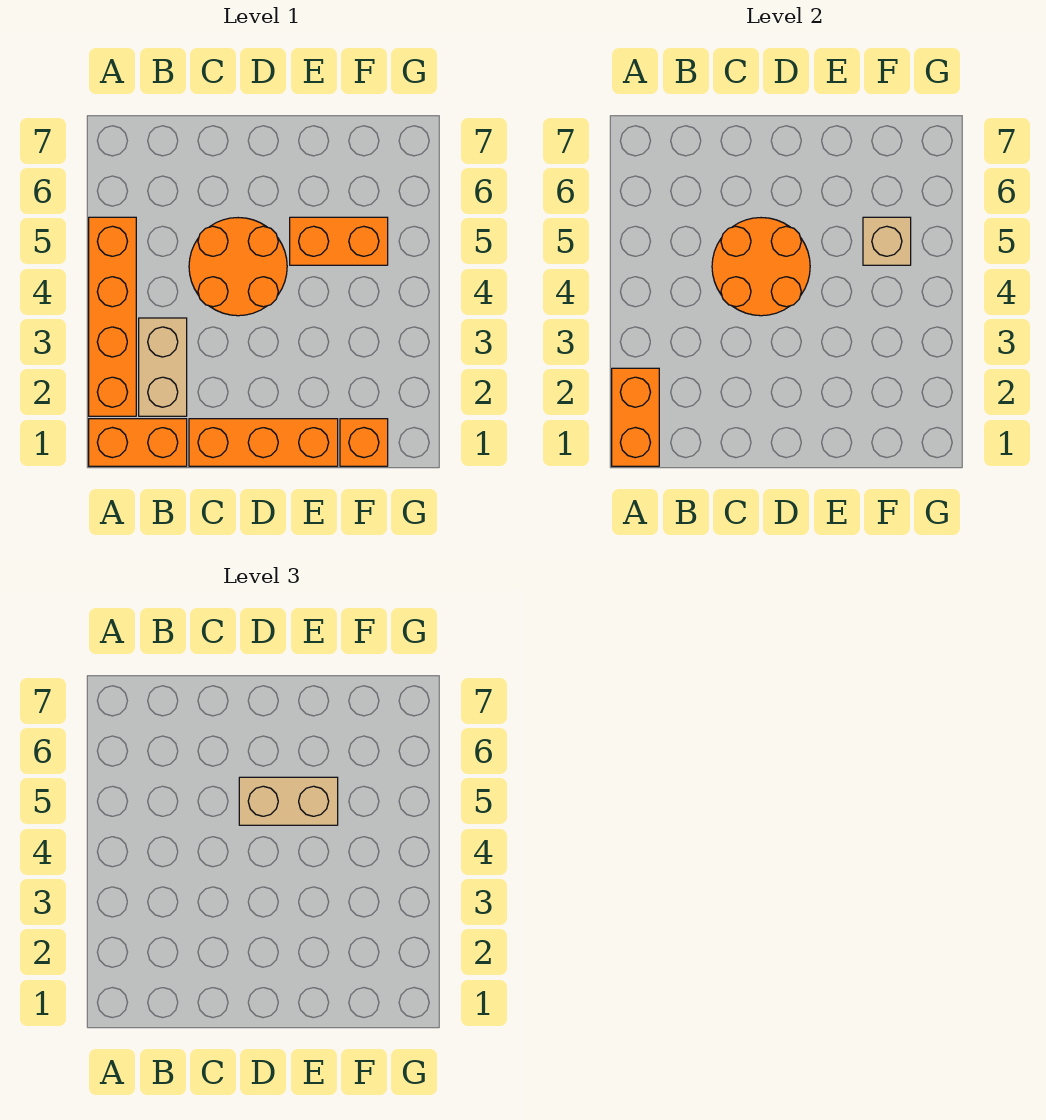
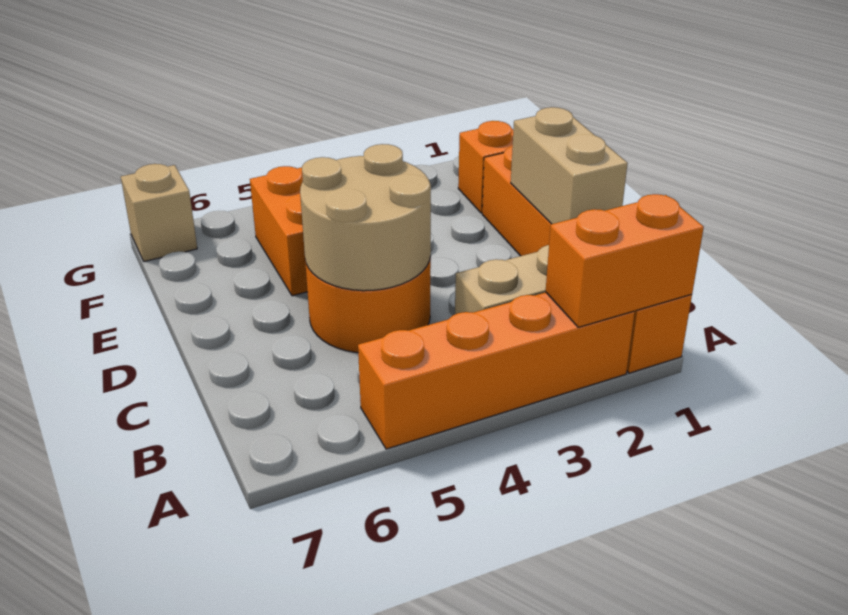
orange round brick C4:D5 level 2 -> tan round brick C4:D5 level 2
tan brick D5:E5 level 3 -> tan brick C1:D1 level 2
tan brick F5 level 2 -> tan brick G7 level 1

